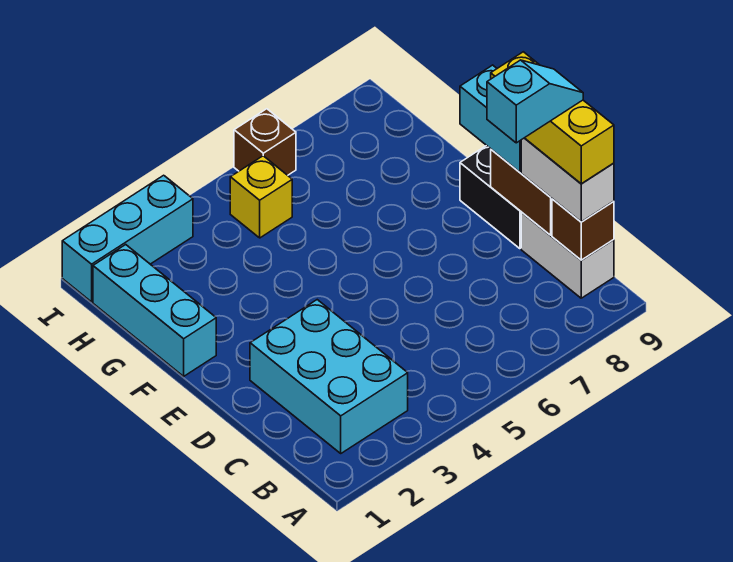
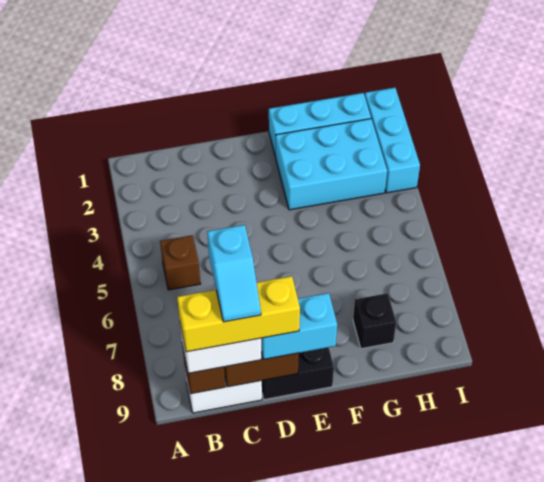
cyan brick B2:D3 level 1 -> cyan brick F2:H3 level 1
none -> black brick G8 level 1
yellow brick H5 level 1 -> none
brown brick I6 level 1 -> brown brick B5 level 1

